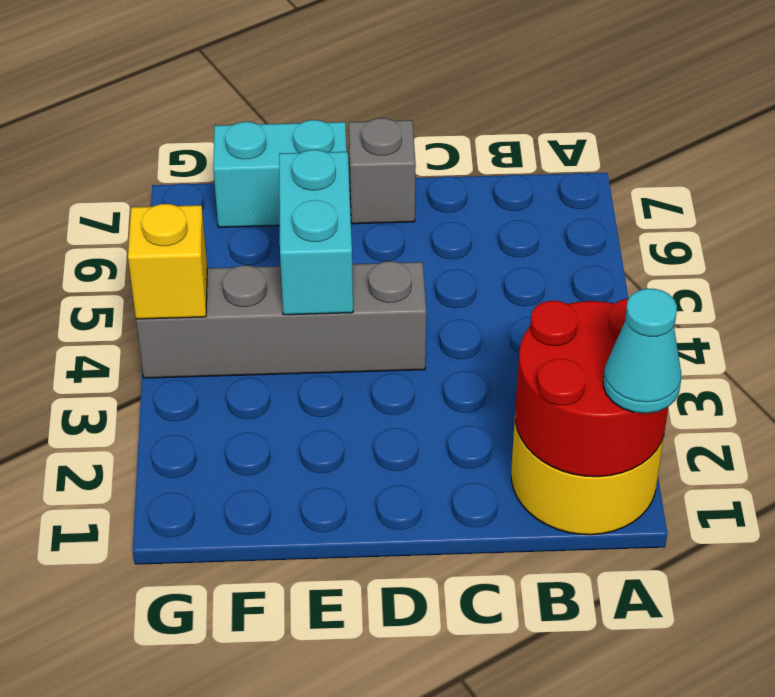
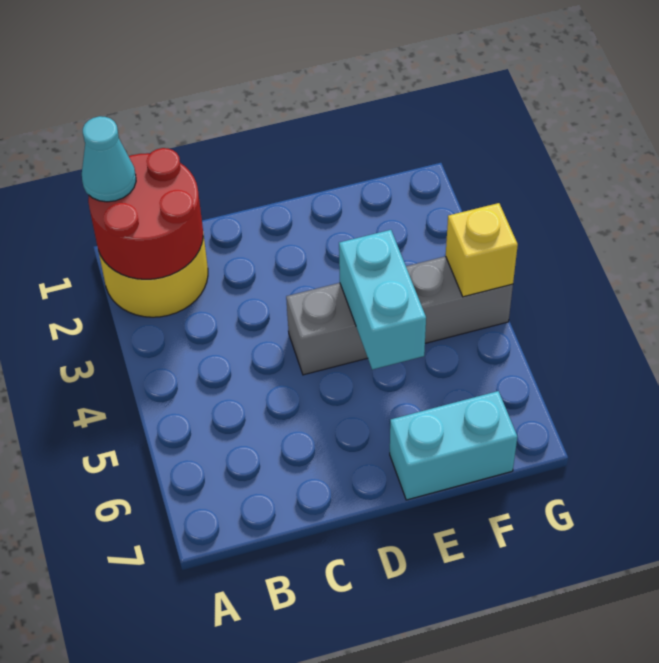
grey brick D7 level 1 -> none

